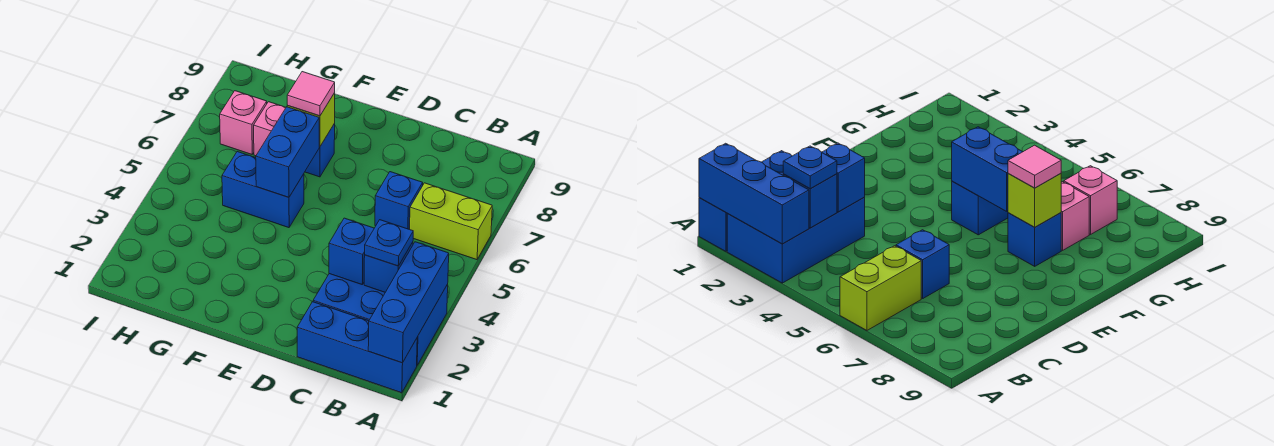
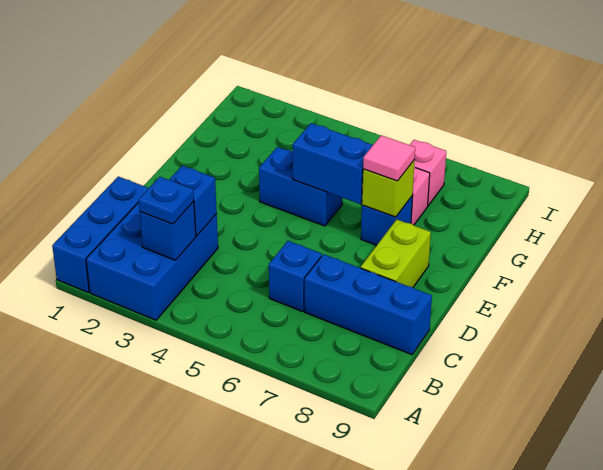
blue brick A1:A3 level 2 -> blue brick C7:C9 level 1
lime brick A6:B6 level 1 -> lime brick D8:E8 level 1
blue brick F5:G5 level 1 -> blue brick F4:F5 level 1

